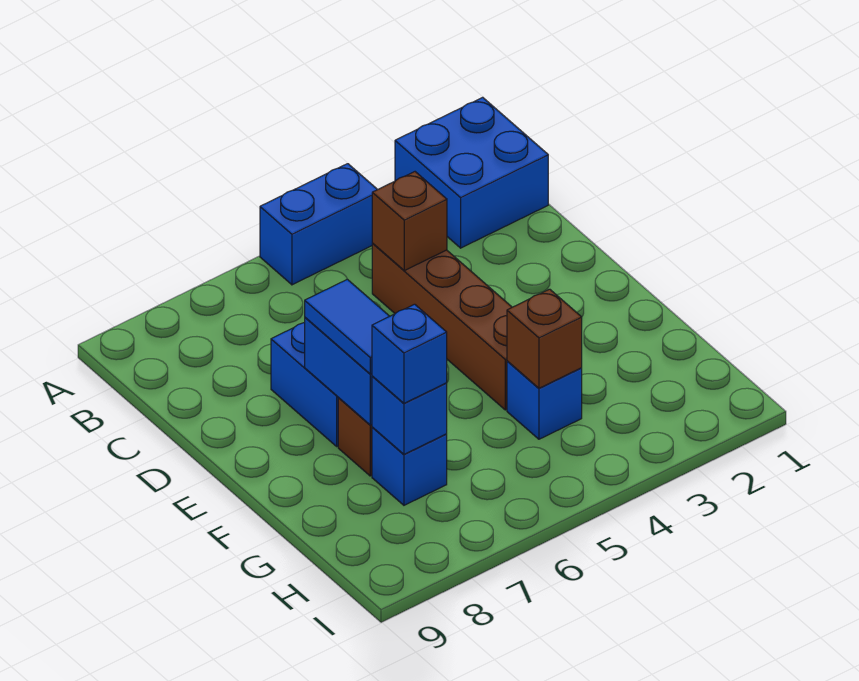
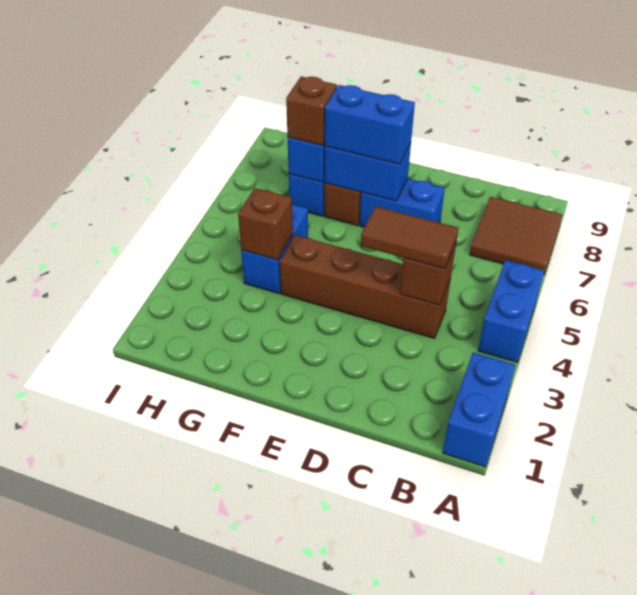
blue brick A1:B2 level 1 -> blue brick A1:A2 level 1
none -> brown tile A7:B8 level 1
none -> brown tile C4:D4 level 3
blue tile E7:F7 level 3 -> blue brick E7:F7 level 3
blue brick G4 level 1 -> blue brick G4:G5 level 1
blue brick G7 level 3 -> brown brick G7 level 3

